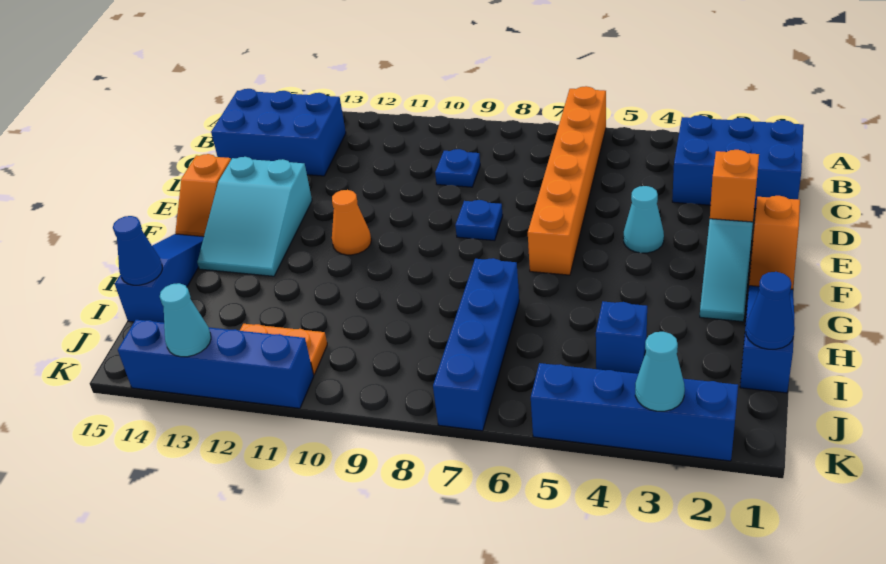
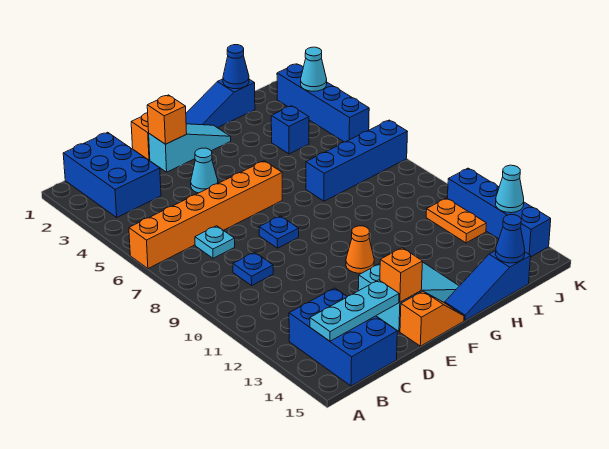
none -> cyan plate B14:D14 level 2
none -> cyan plate C7 level 1
none -> orange brick E14 level 2

